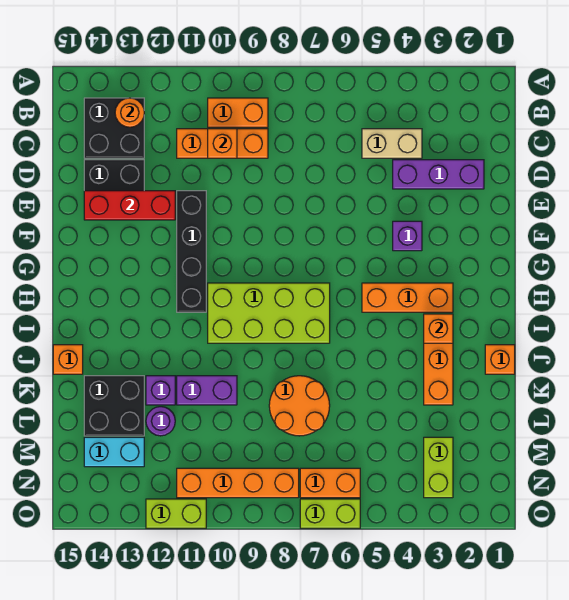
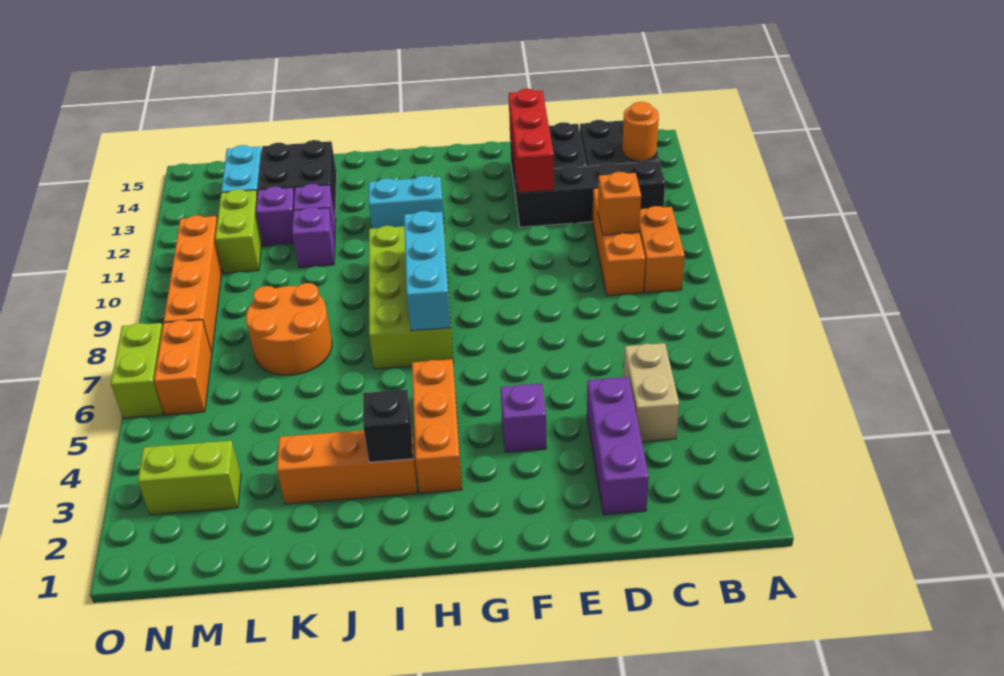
black brick E11:H11 level 1 -> black brick B12:E12 level 1
none -> cyan brick H7:H9 level 2
none -> cyan brick H12:I12 level 1
orange brick I3 level 2 -> black brick I3 level 2
orange brick J1 level 1 -> none
orange brick J15 level 1 -> none
purple brick K10:K11 level 1 -> purple brick K11 level 1
purple round brick L12 level 1 -> purple brick L12 level 1
lime brick O11:O12 level 1 -> lime brick M11:M12 level 1

